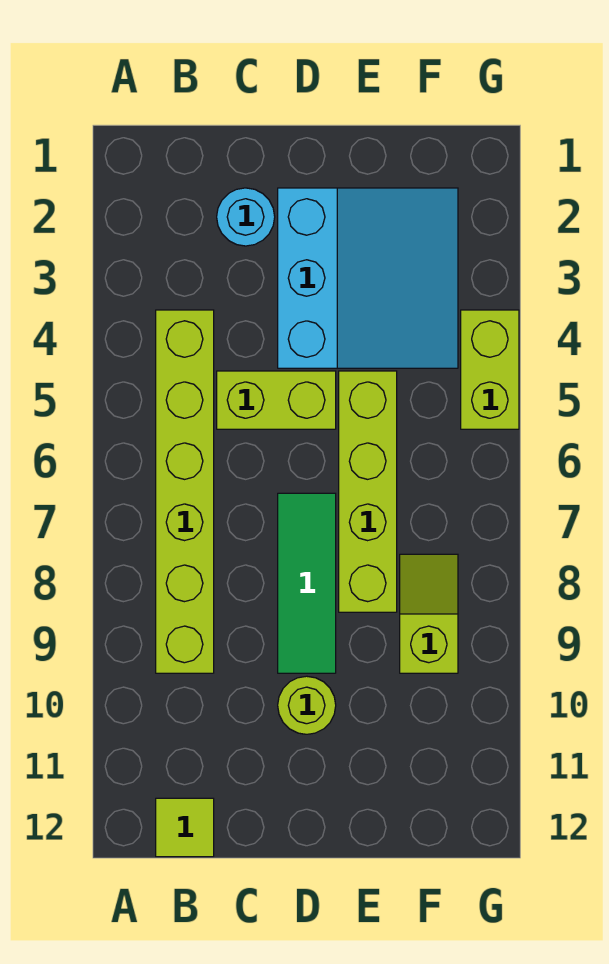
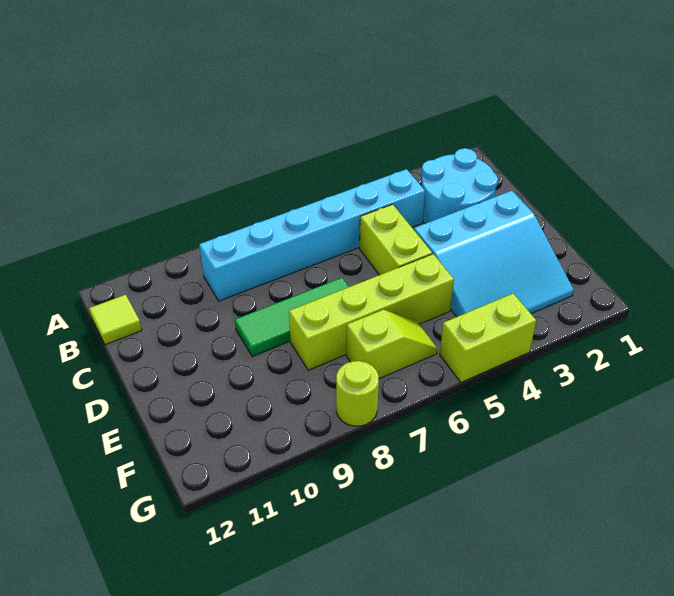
lime brick B4:B9 level 1 -> cyan brick B4:B9 level 1
cyan round brick C2 level 1 -> cyan round brick B2:C3 level 1
lime round brick D10 level 1 -> lime round brick G8 level 1
lime slope F8:F9 level 1 top 9 -> lime slope F6:F7 level 1 top 7

